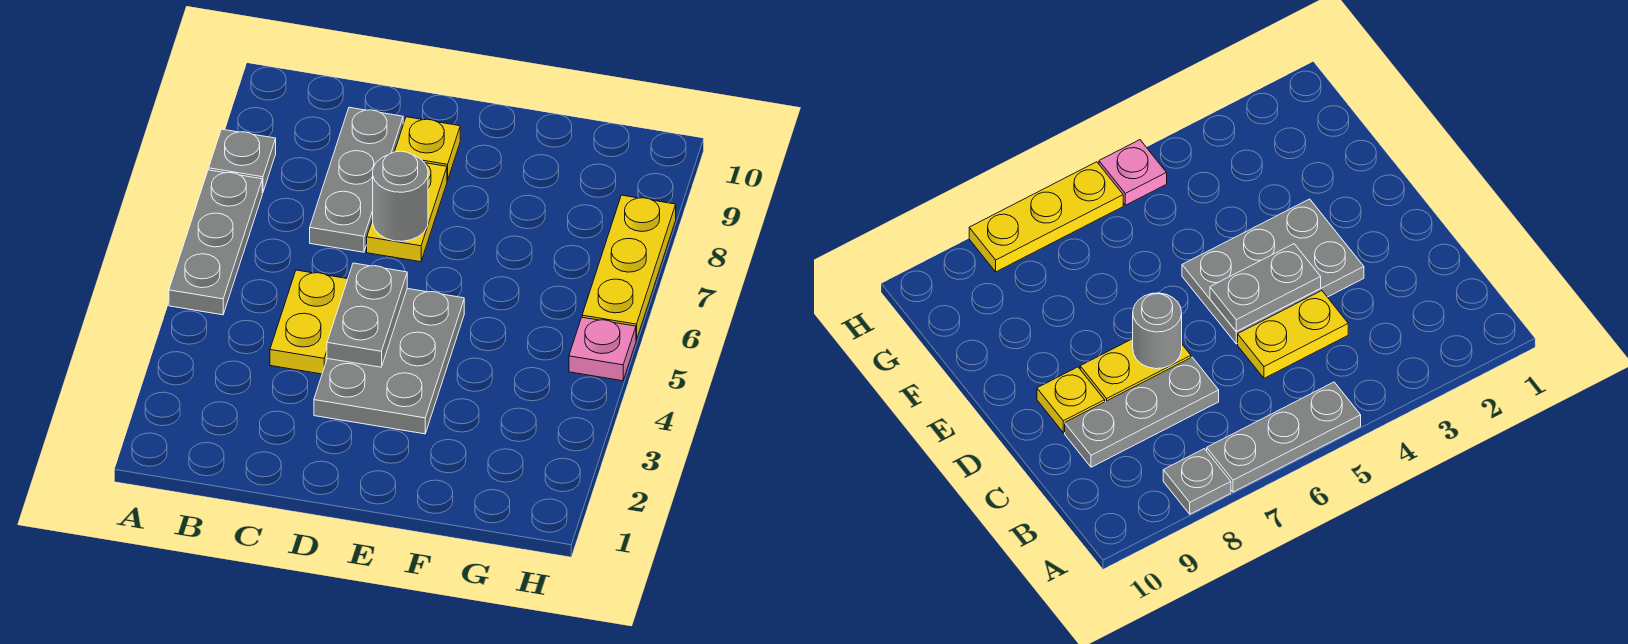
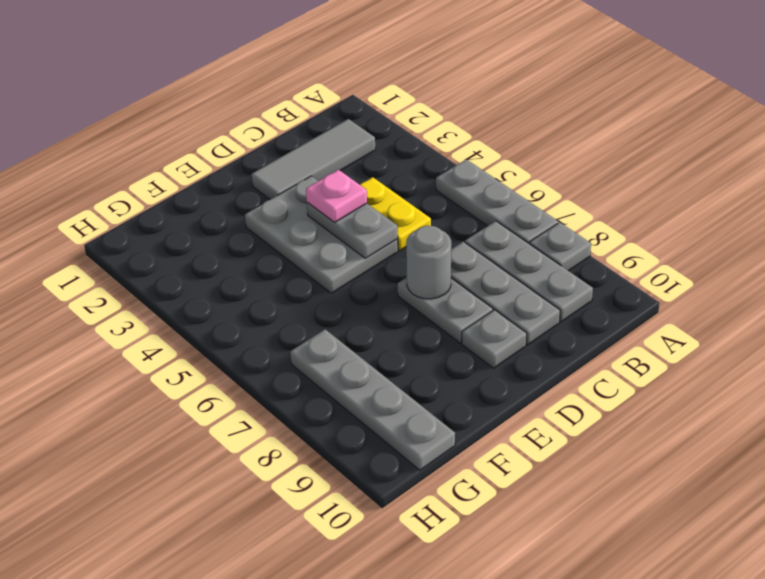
none -> grey tile B2:D2 level 1
none -> grey plate B7:B9 level 1
yellow plate D7:D8 level 1 -> grey plate D7:D8 level 1
yellow plate D9 level 1 -> grey plate D9 level 1
none -> grey plate G7:G10 level 1
pink plate H5 level 1 -> pink plate D4 level 3
yellow plate H6:H8 level 1 -> none

